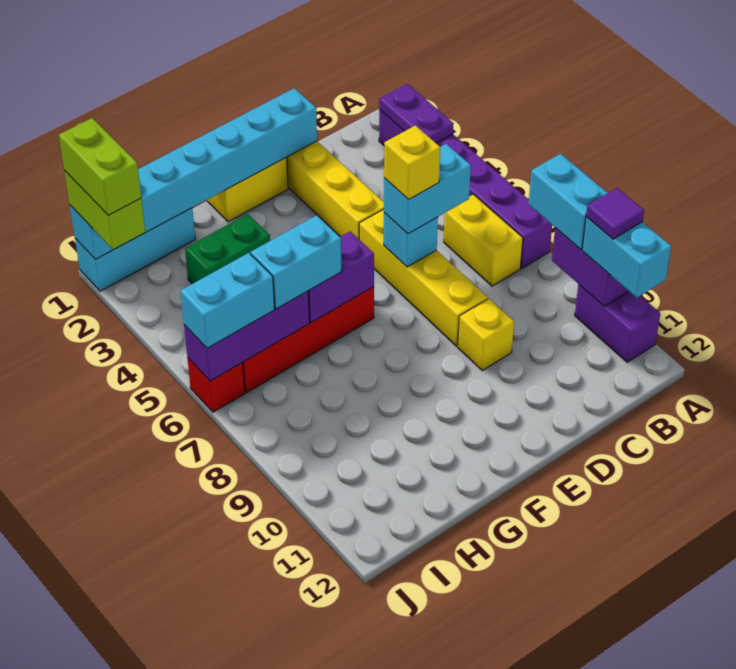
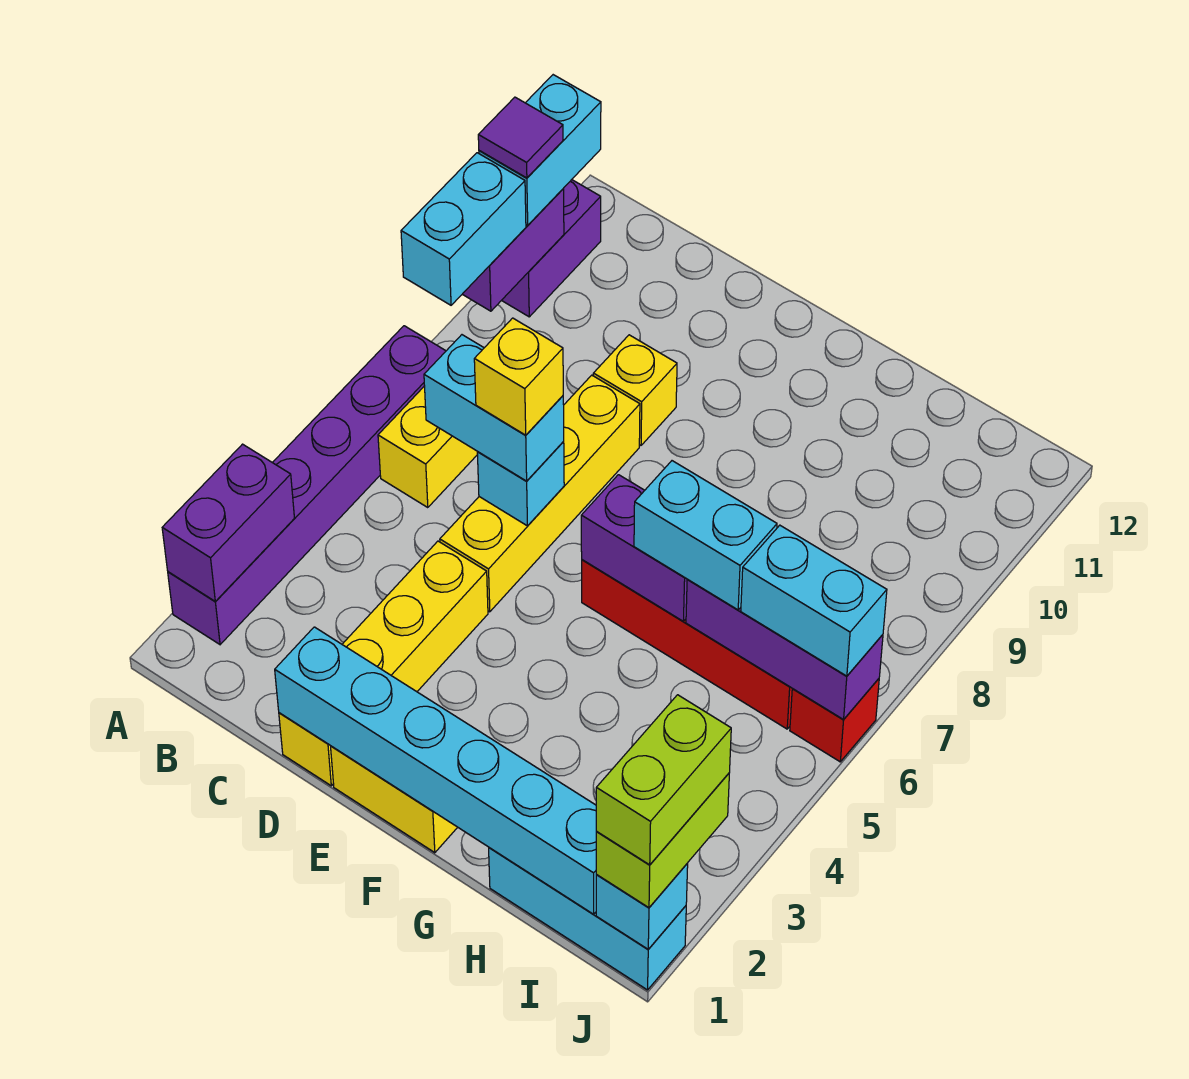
purple plate A2:A3 level 2 -> purple brick A2:A3 level 2
green brick G3:H3 level 1 -> none

